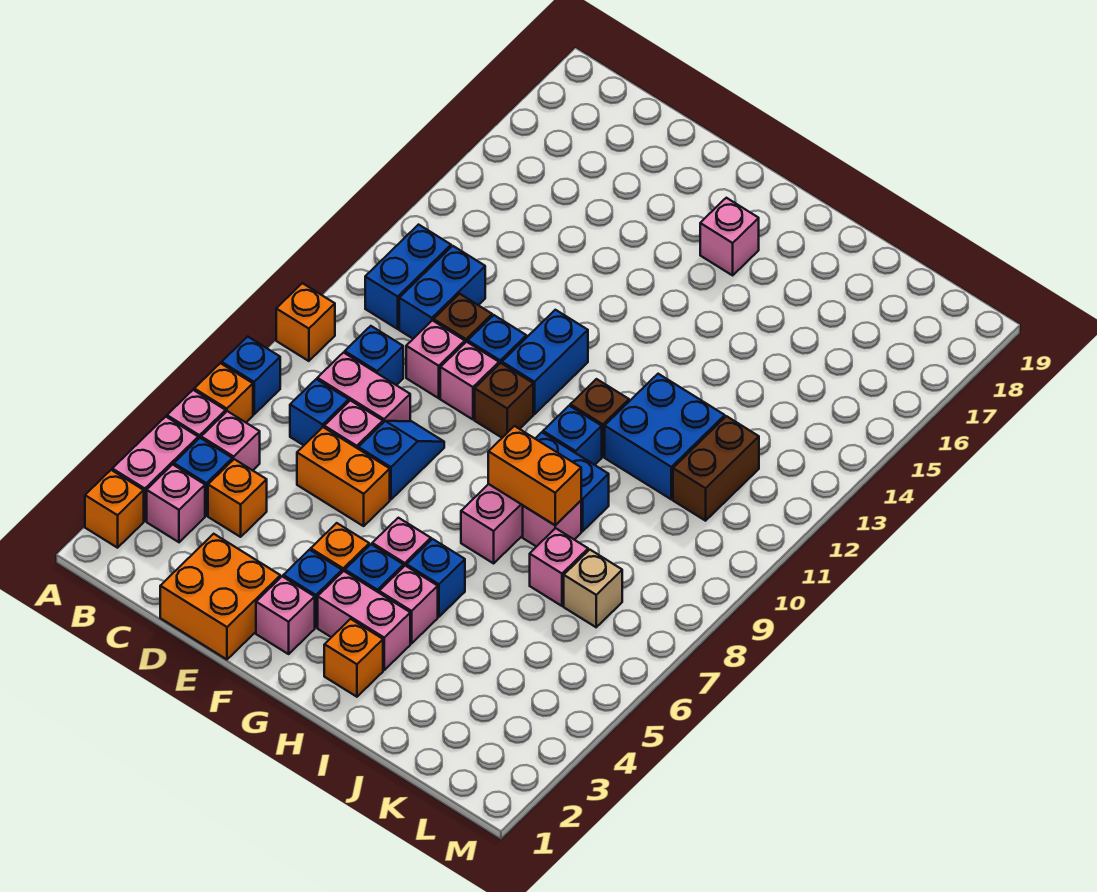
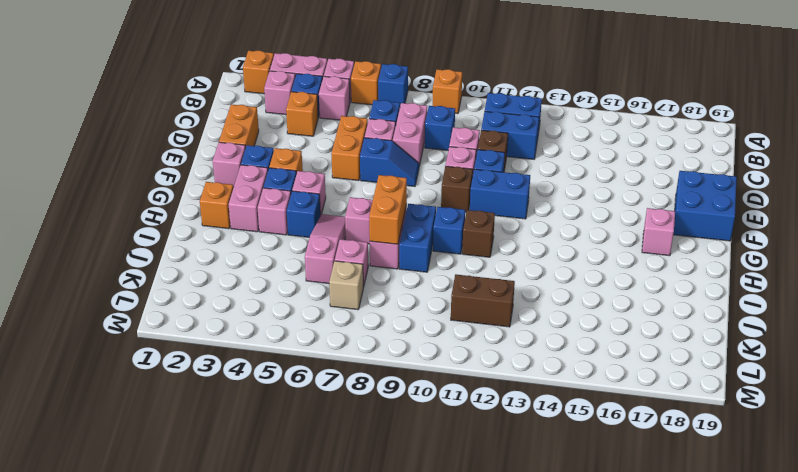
orange brick D1:E2 level 1 -> orange brick D2:E2 level 1
none -> pink slope H6:J6 level 1 top J
blue brick I11:J12 level 1 -> blue brick E18:F19 level 1

